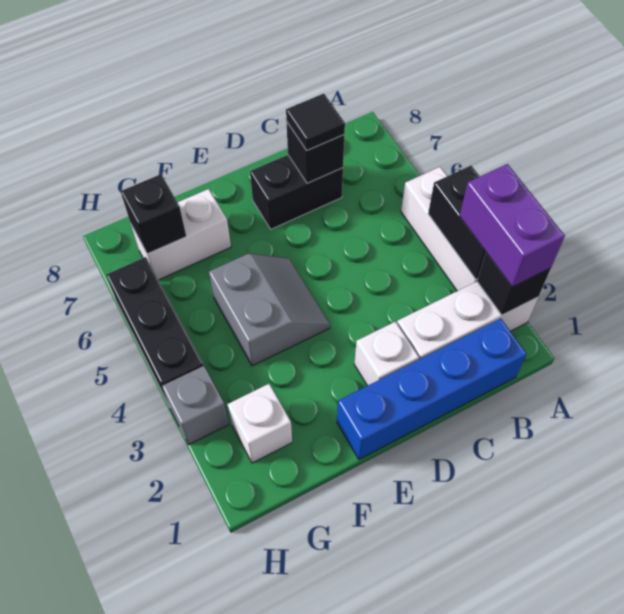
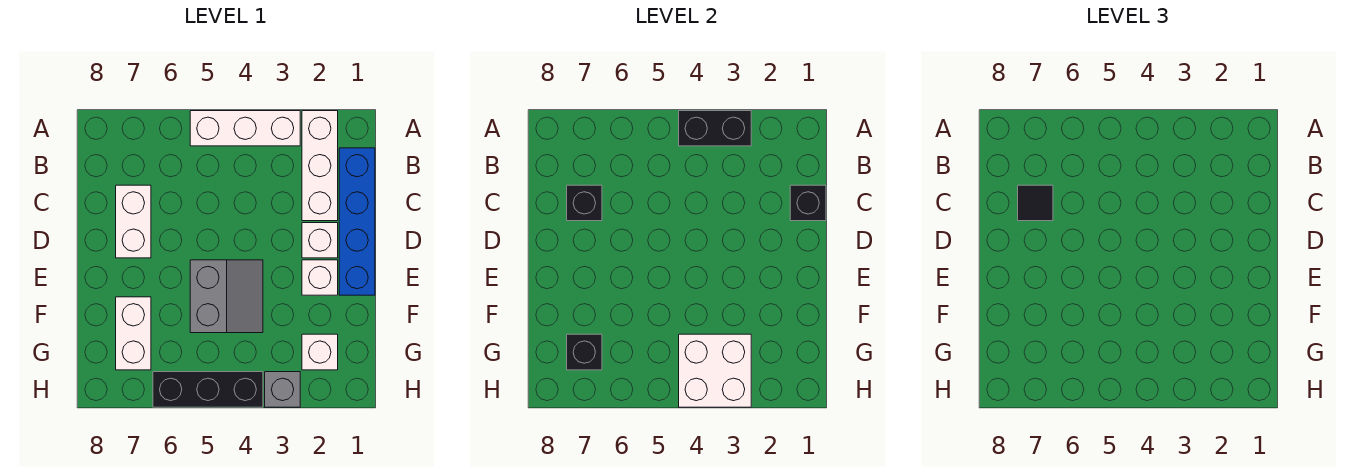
black brick A2 level 2 -> black brick C1 level 2
purple brick A2:A3 level 3 -> none
black brick C7:D7 level 1 -> white brick C7:D7 level 1
none -> white brick E2 level 1
grey slope E4:F5 level 1 top F -> grey slope E4:F5 level 1 top 5
none -> white brick G3:H4 level 2

